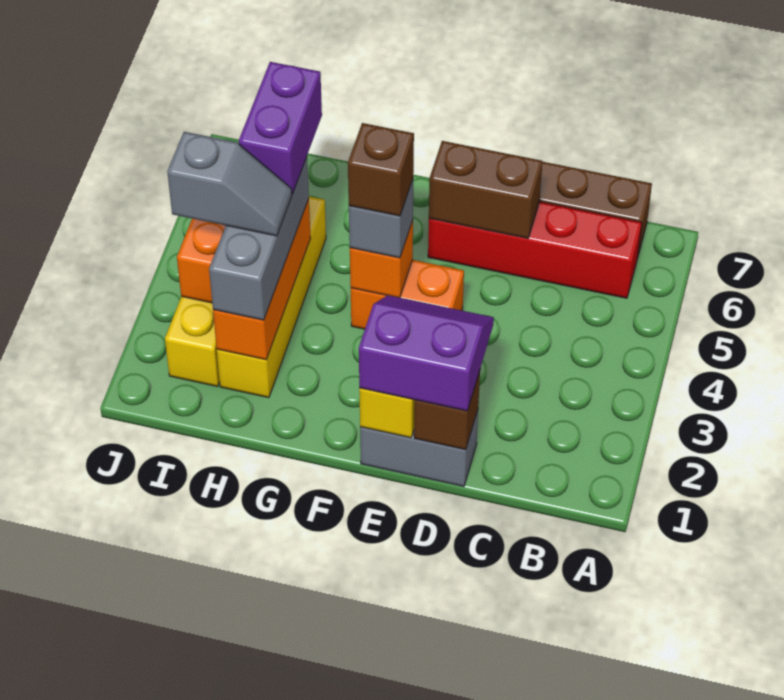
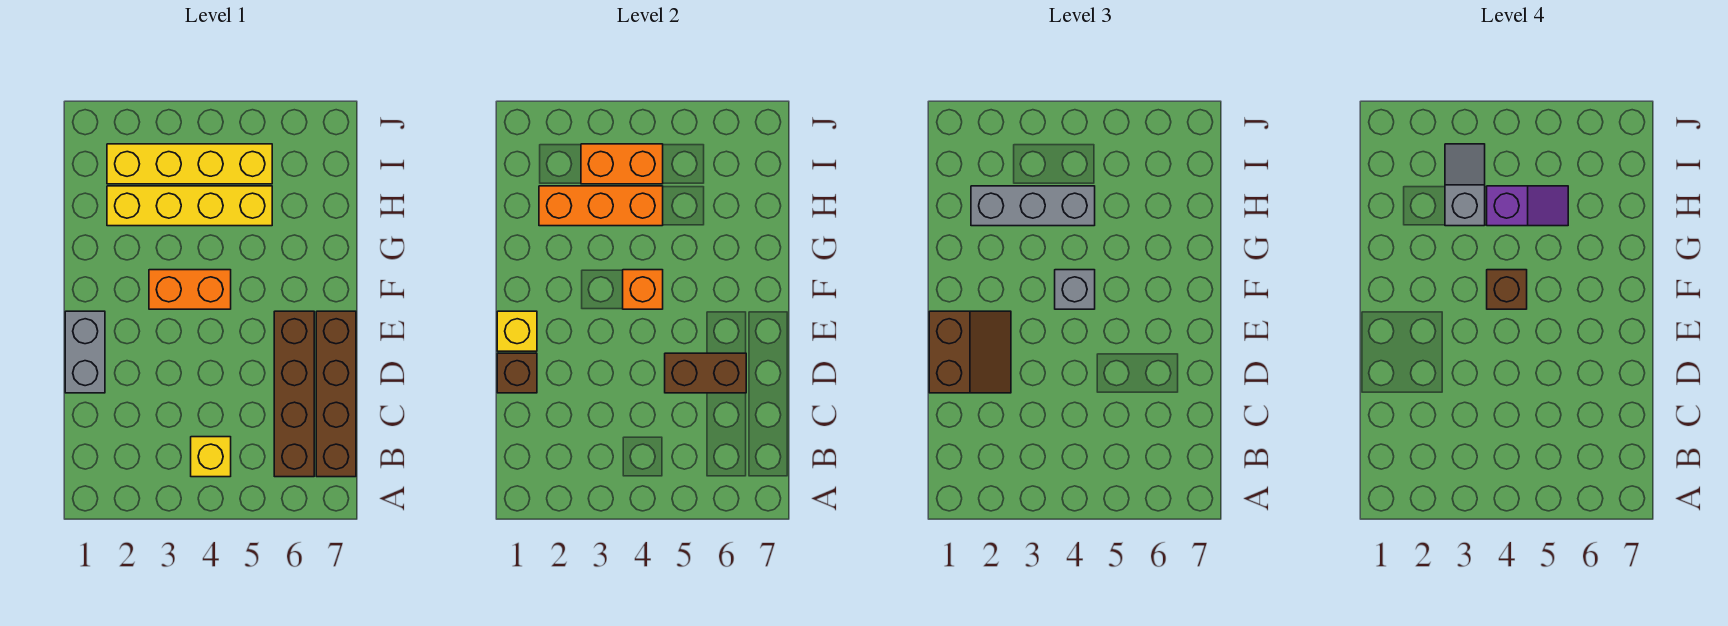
none -> yellow brick B4 level 1
red brick B6:E6 level 1 -> brown brick B6:E6 level 1
purple slope D1:E2 level 3 top 1 -> brown slope D1:E2 level 3 top 1
brown brick D6:E6 level 2 -> brown brick D5:D6 level 2
orange brick E4:F4 level 1 -> orange brick F3:F4 level 1
grey slope H3:I3 level 4 top I -> grey slope H3:I3 level 4 top H
purple brick H4:H5 level 4 -> purple slope H4:H5 level 4 top 4

